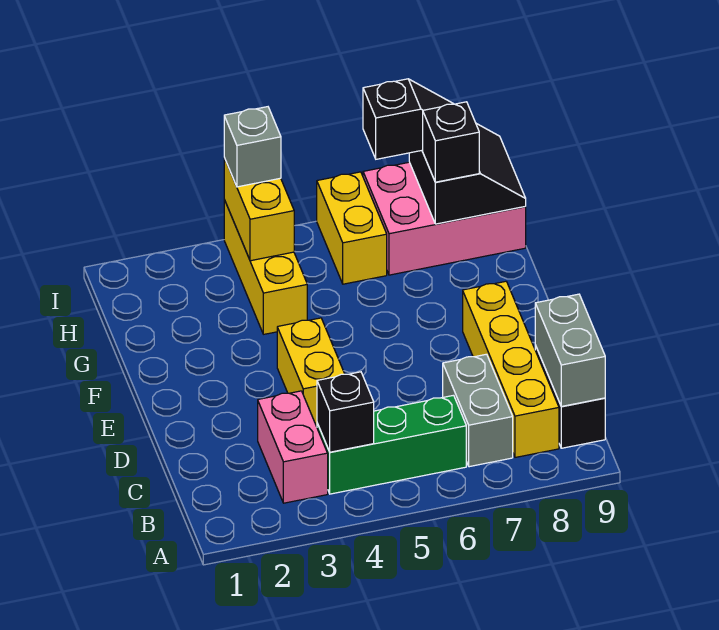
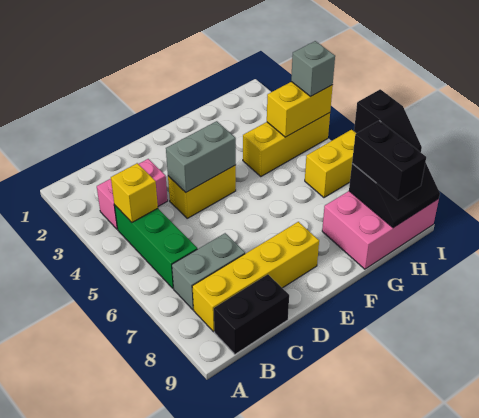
black brick B4 level 2 -> yellow brick B4 level 2
grey brick B9:C9 level 2 -> grey brick D4:E4 level 2
pink brick H7:I9 level 1 -> pink brick G8:I9 level 1
black brick H8 level 3 -> black brick H8:H9 level 3

